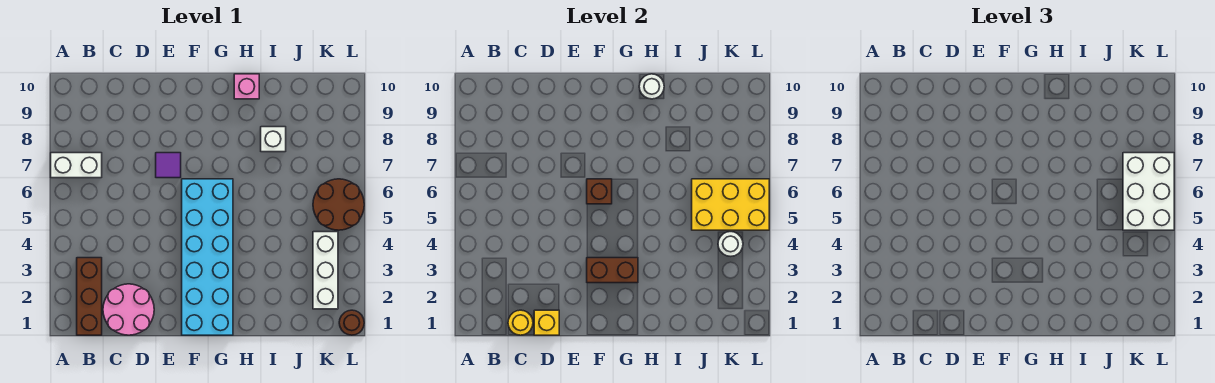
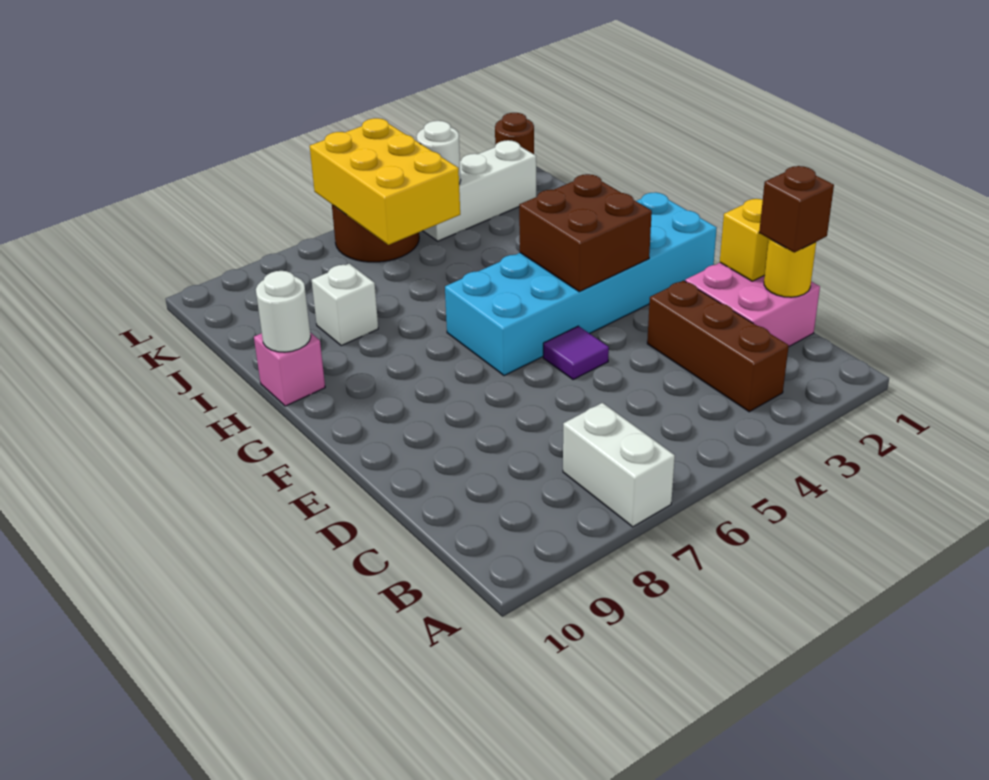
brown brick B1:B3 level 1 -> brown brick B3:D3 level 1
pink round brick C1:D2 level 1 -> pink brick C1:D2 level 1
purple tile E7 level 1 -> purple tile E5 level 1
brown brick F3:G3 level 2 -> brown brick F3:G4 level 2
brown brick F6 level 2 -> brown brick C1 level 3
white brick K5:L7 level 3 -> none

